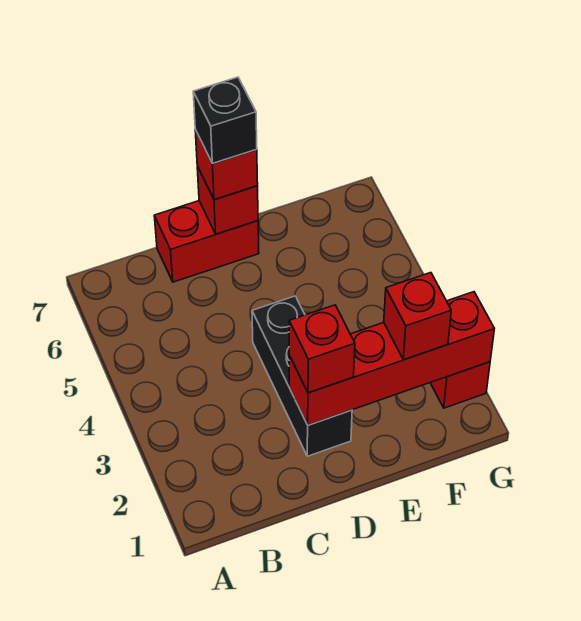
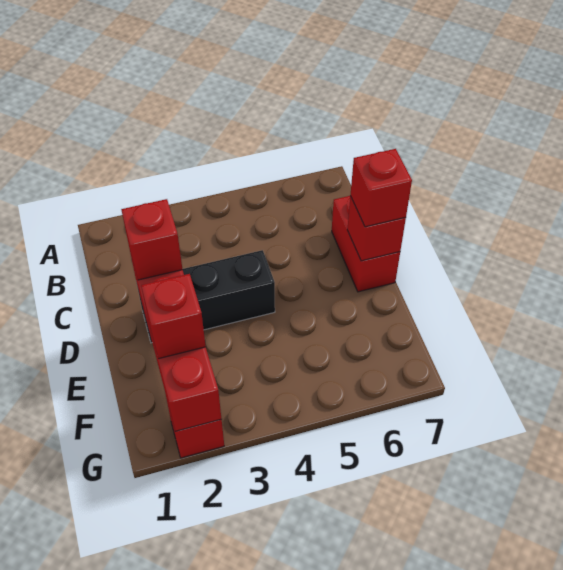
black brick D7 level 4 -> none

